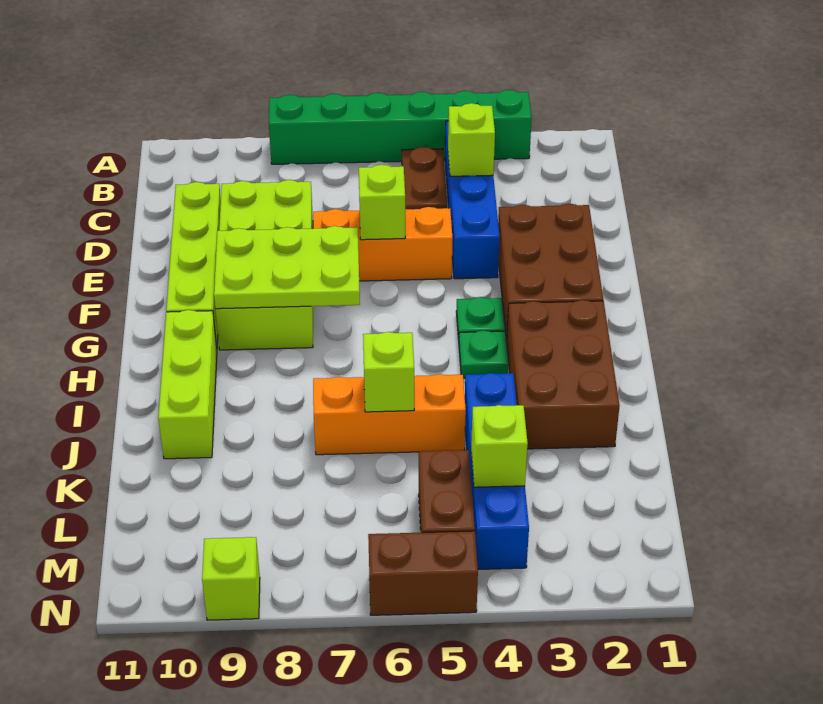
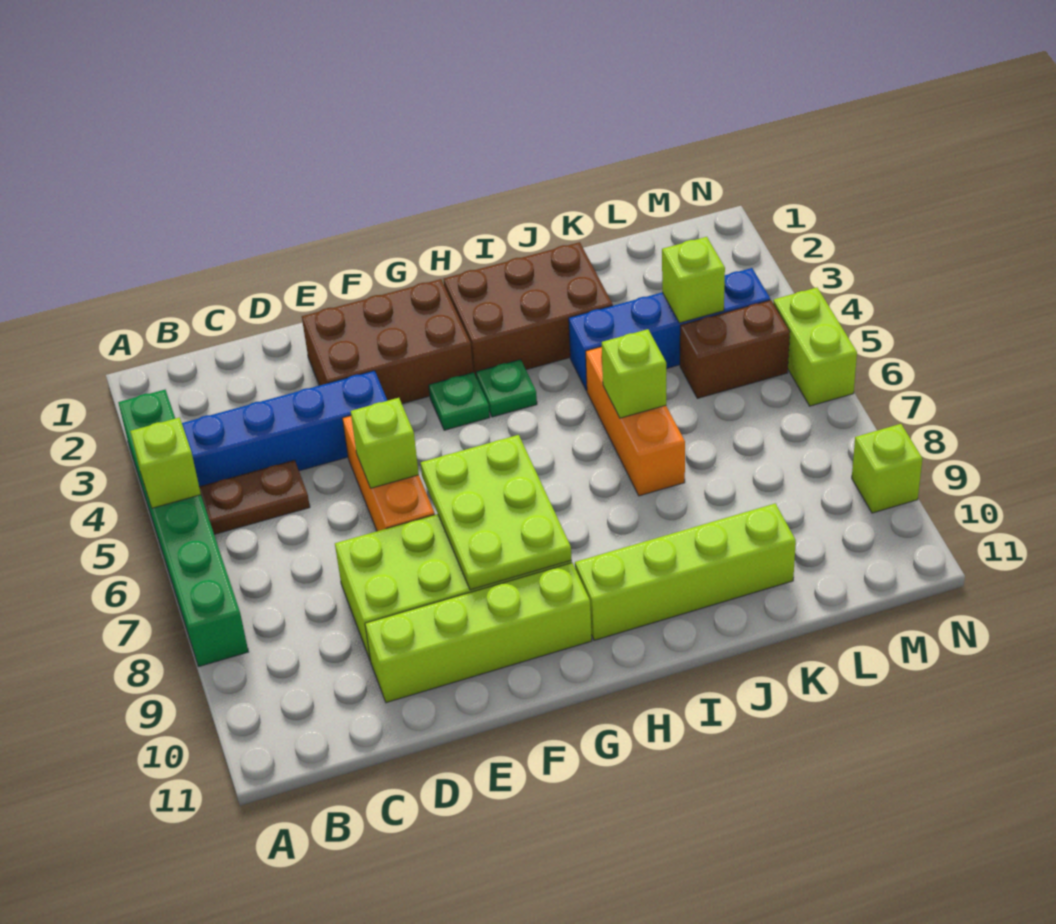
lime brick C4 level 2 -> lime brick A5 level 2
lime brick H10:J10 level 1 -> lime brick H10:K10 level 1
brown brick N5:N6 level 1 -> lime brick N5:N6 level 1

